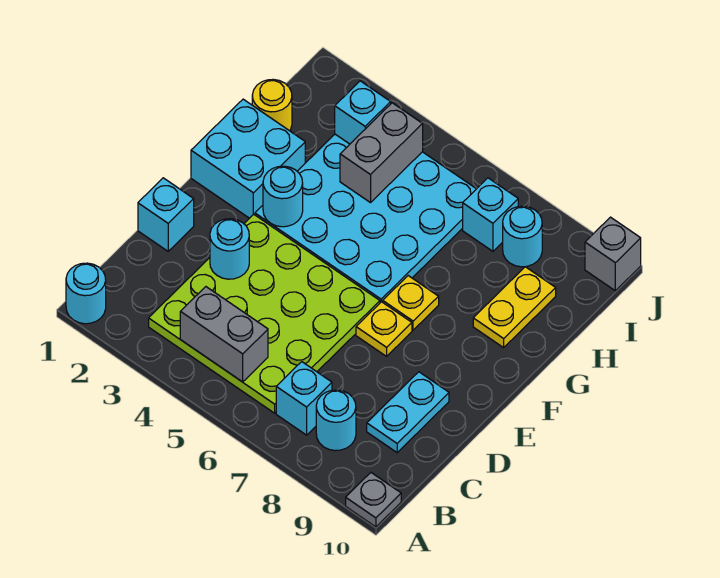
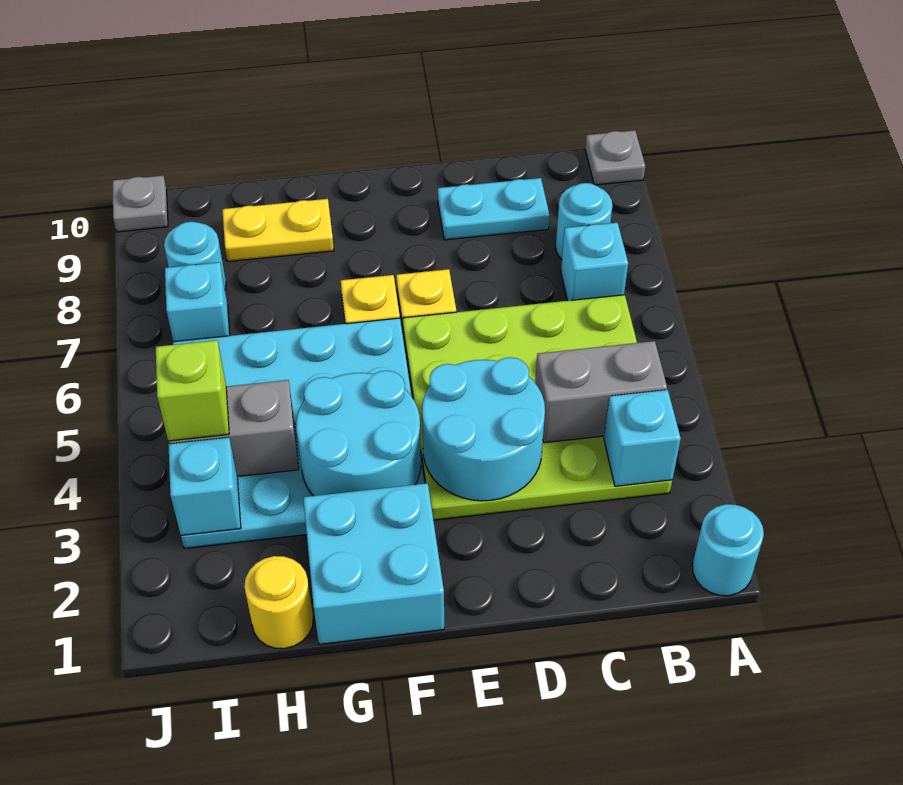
grey brick B4:B5 level 2 -> grey brick B4:C4 level 2
cyan brick D1 level 1 -> cyan brick B3 level 2
cyan round brick D3 level 2 -> cyan round brick D3:E4 level 2
cyan round brick F3 level 2 -> cyan round brick F3:G4 level 2
none -> lime brick I4 level 3
grey brick J10 level 1 -> grey plate J10 level 1

